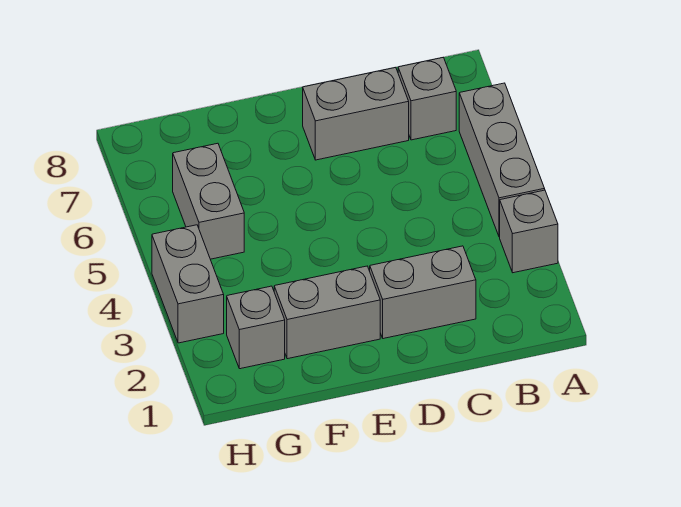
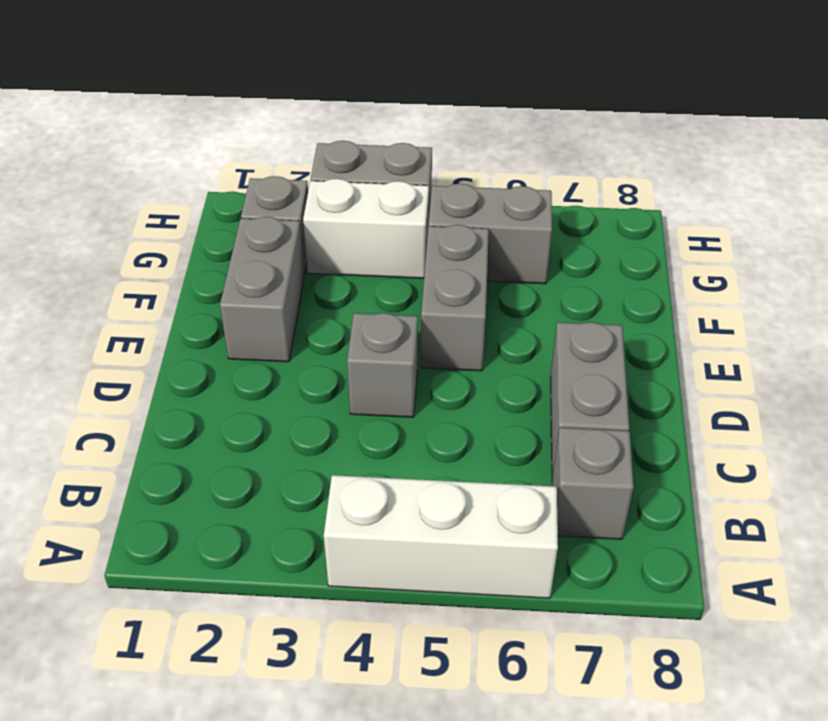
grey brick A3 level 1 -> grey brick D4 level 1
grey brick A4:A6 level 1 -> white brick A4:A6 level 1
grey brick C2:D2 level 1 -> grey brick E5:F5 level 1
none -> white brick G3:G4 level 1

